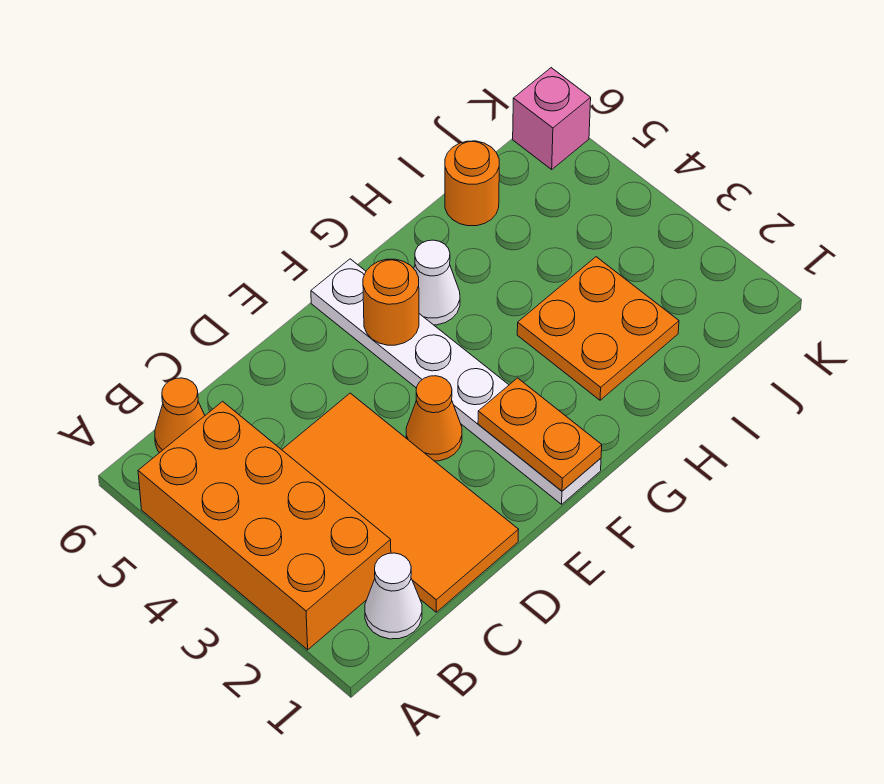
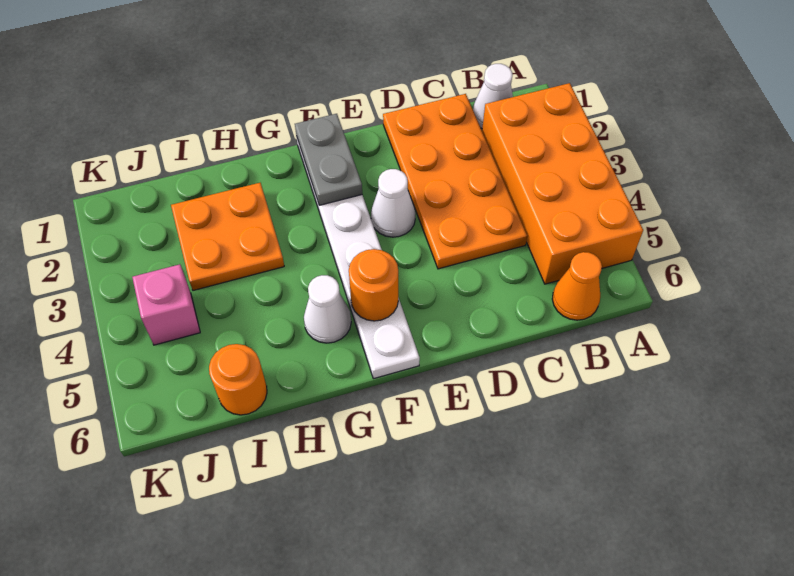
orange tile C1:D4 level 1 -> orange plate C1:D4 level 1
orange cone E3 level 1 -> white cone E3 level 1
orange plate F1:F2 level 2 -> grey plate F1:F2 level 2
pink brick K6 level 1 -> pink brick J4 level 1

